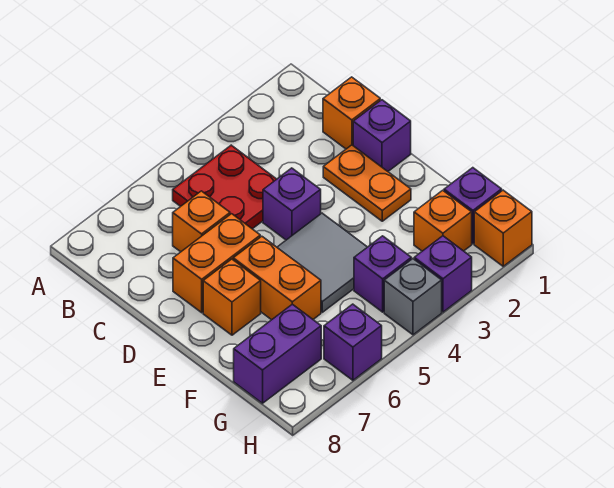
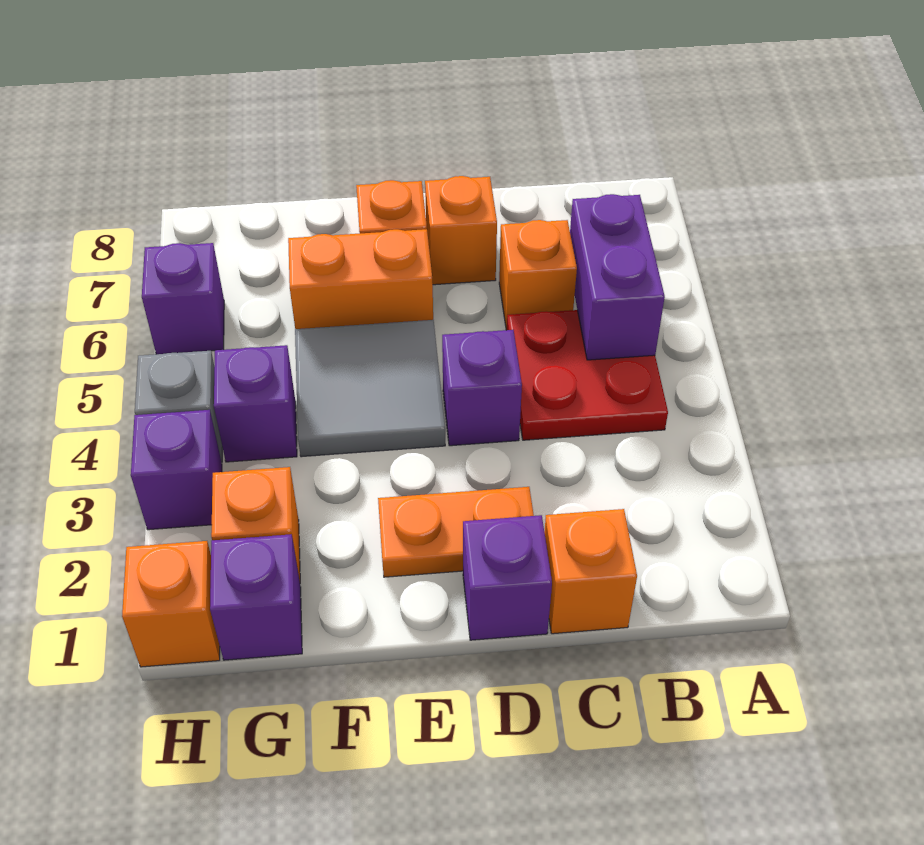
orange brick D6:D7 level 1 -> orange brick D7 level 1
purple brick G7:G8 level 1 -> purple brick B5:B6 level 2

